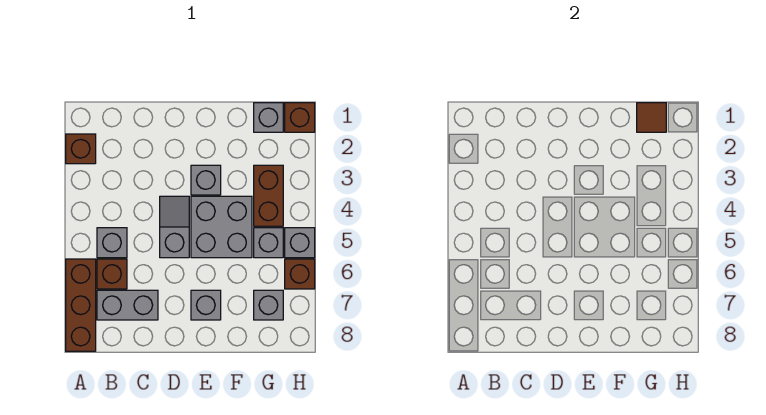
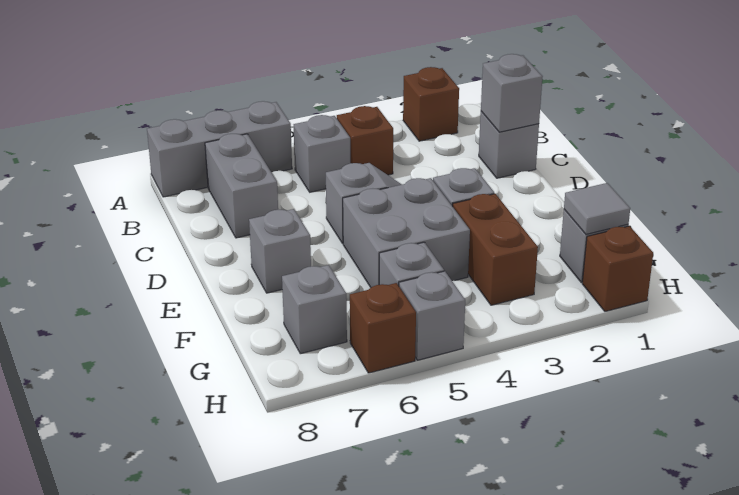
brown brick A6:A8 level 1 -> grey brick A6:A8 level 1
brown brick B6 level 1 -> brown brick B4 level 1
none -> grey brick C1 level 1
none -> grey brick C1 level 2
brown tile G1 level 2 -> grey tile G1 level 2
brown brick G3:G4 level 1 -> brown brick F3:G3 level 1

